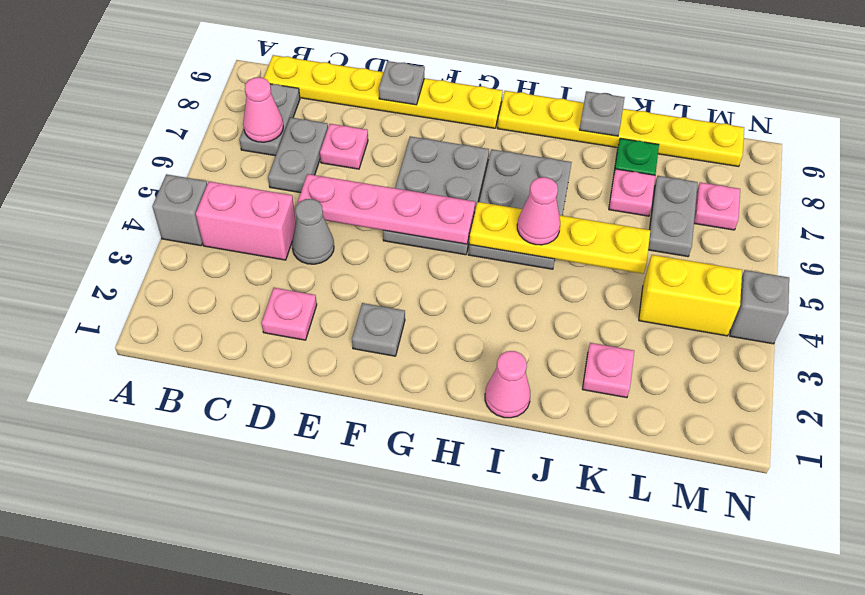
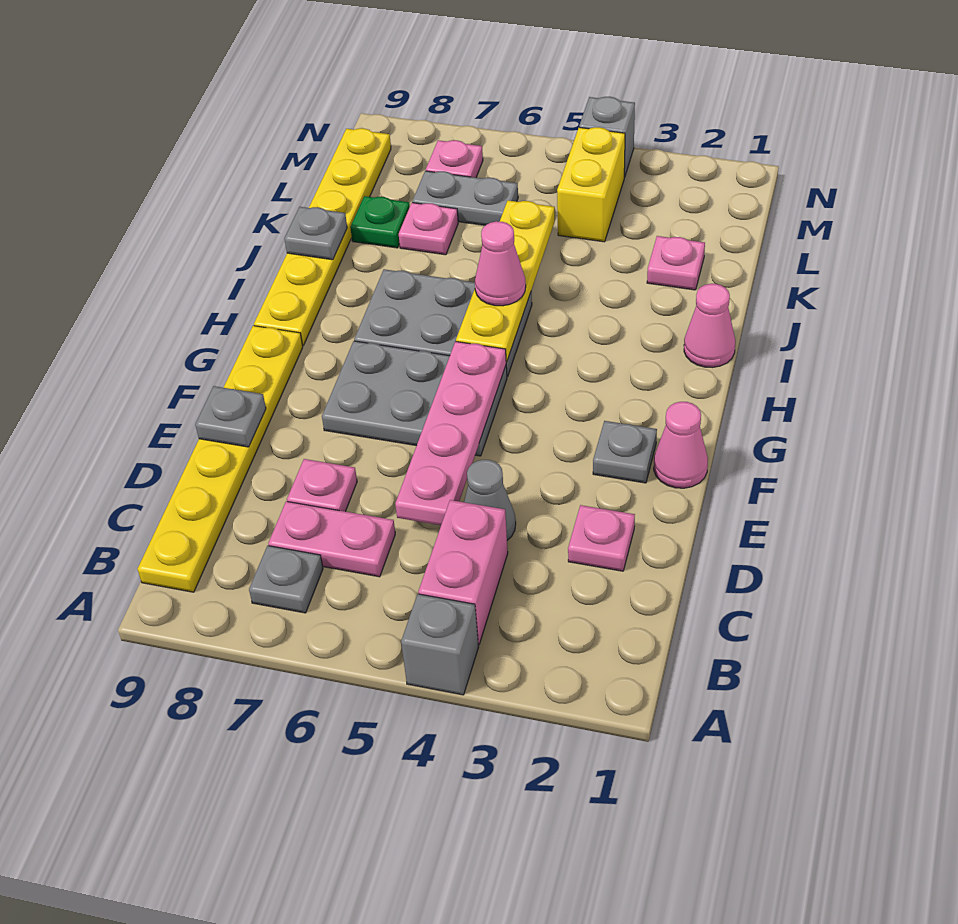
grey plate B7:B8 level 1 -> grey plate B7 level 1
pink cone B7 level 2 -> pink cone F1 level 1
grey plate C6:C7 level 1 -> pink plate C6:C7 level 1

